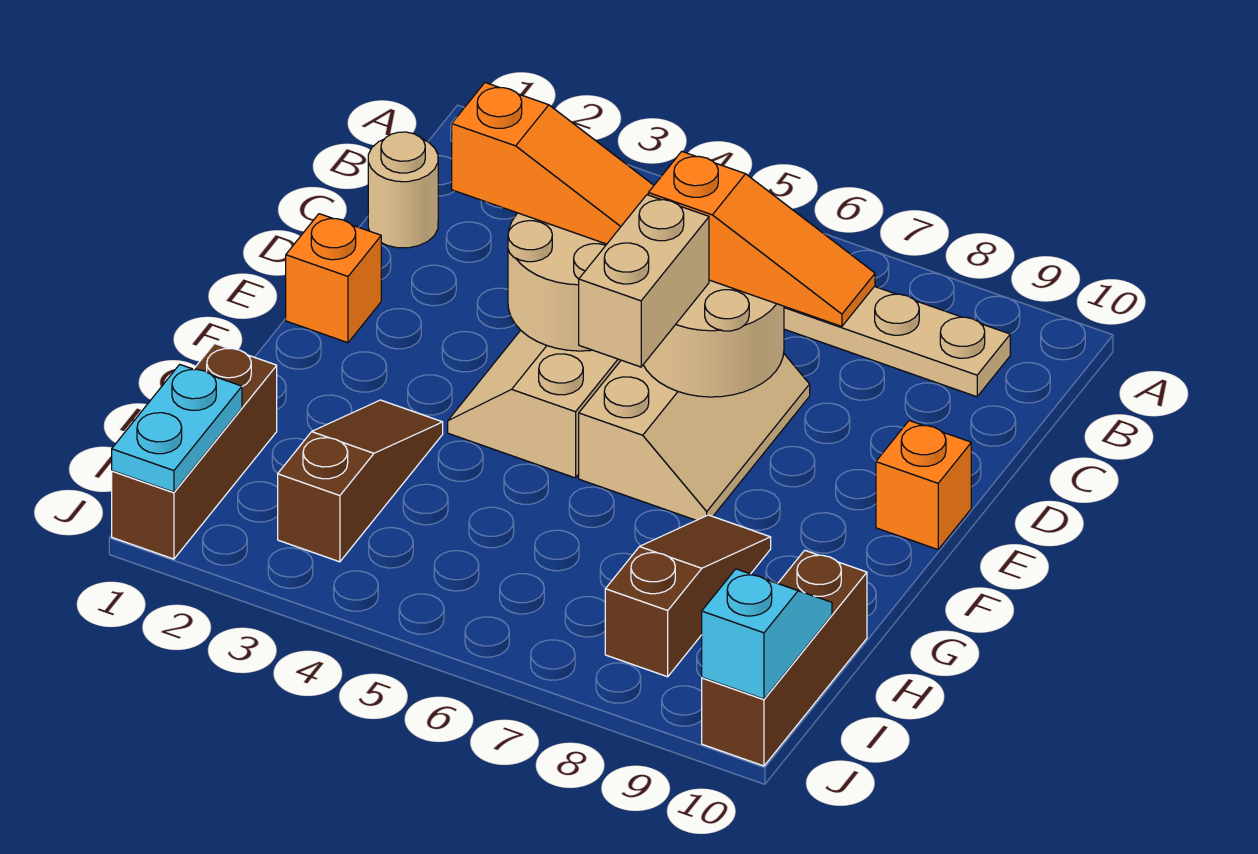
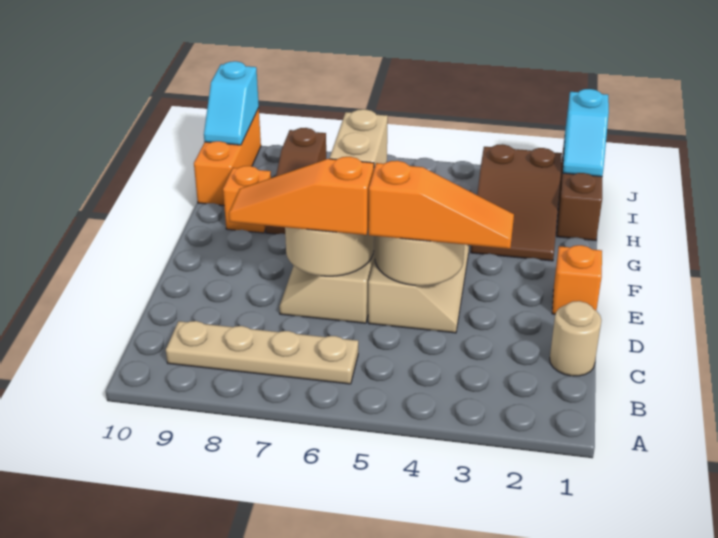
orange slope D3:D5 level 3 top 3 -> orange slope D3:D5 level 3 top 5
orange brick E10 level 1 -> orange brick G9 level 1
brown slope G3:I3 level 1 top I -> brown slope G2:I3 level 1 top I
brown brick H10:J10 level 1 -> orange brick H10:J10 level 1
cyan plate I1:J1 level 2 -> cyan slope I1:J1 level 2 top J

